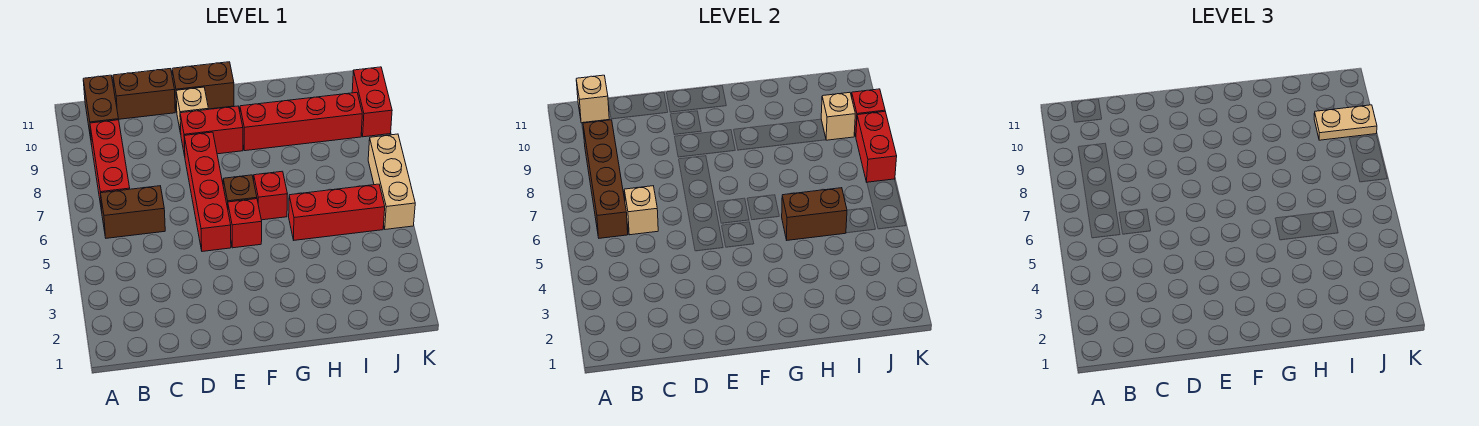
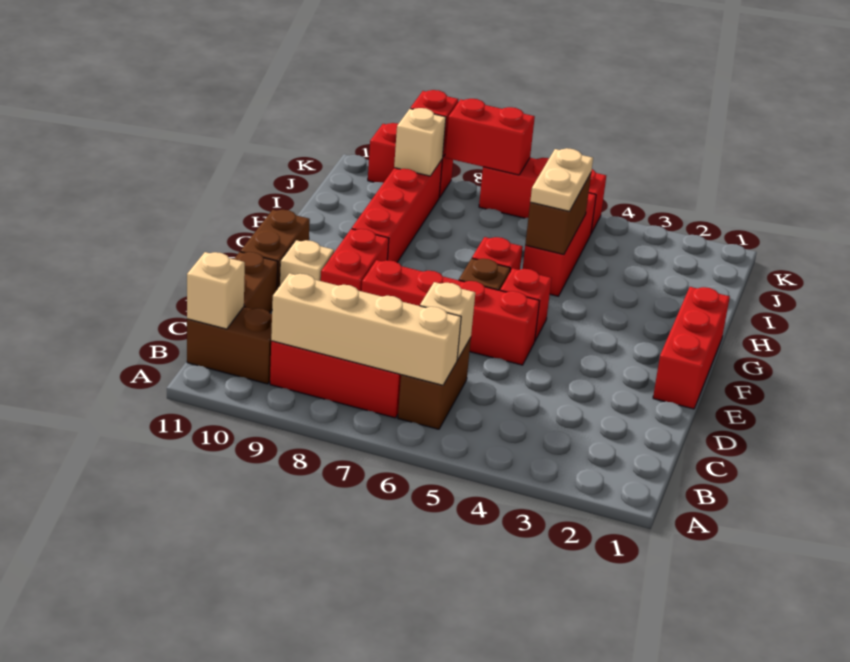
brown brick B6:B9 level 2 -> tan brick B6:B9 level 2
none -> red brick E1:G1 level 1
tan plate J9:K9 level 3 -> tan plate H5:I5 level 3
tan brick K5:K7 level 1 -> red brick K5:K7 level 1

